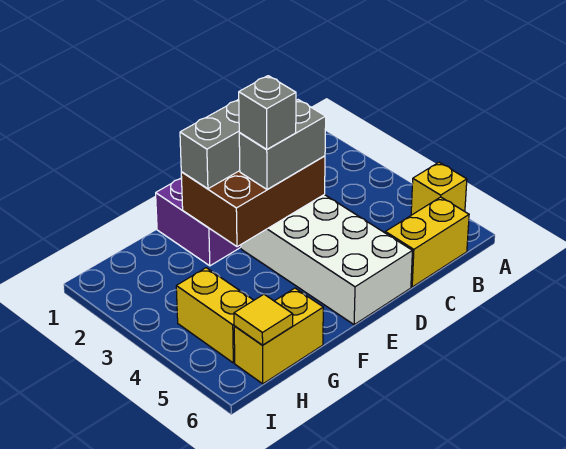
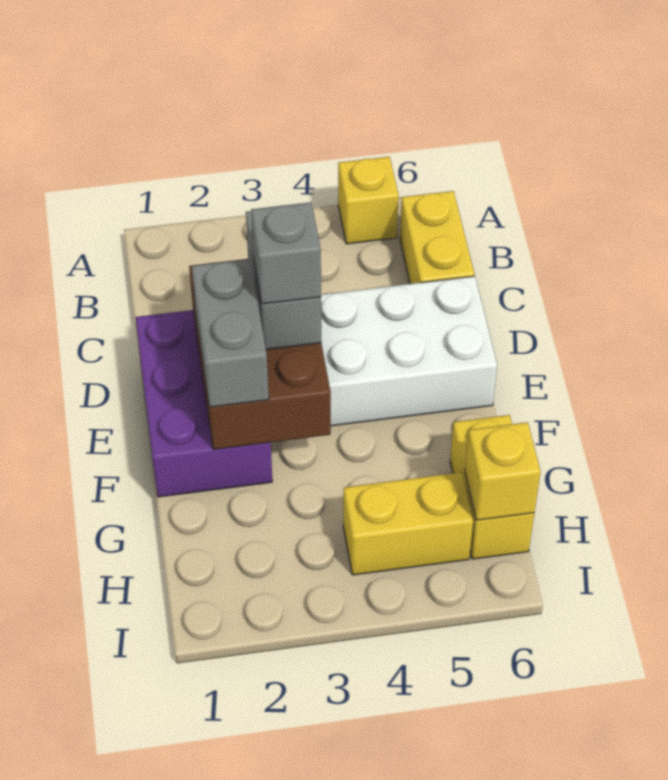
yellow tile H6 level 2 -> yellow brick H6 level 2

